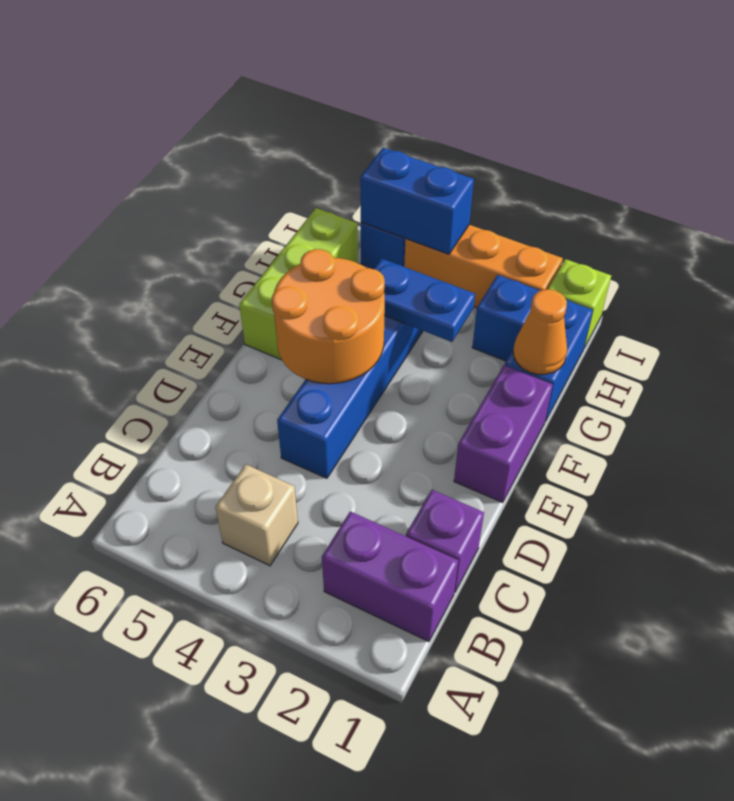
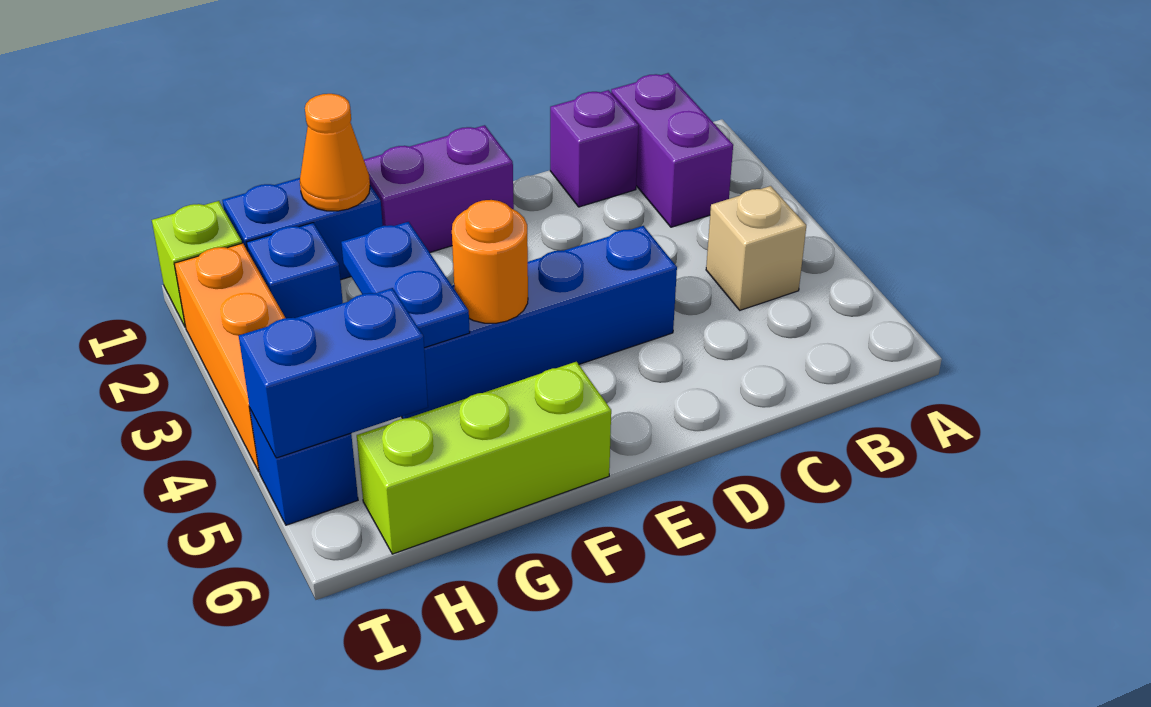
orange round brick E4:F5 level 2 -> orange round brick F4 level 2
blue brick I4:I5 level 2 -> blue brick H5:I5 level 2

